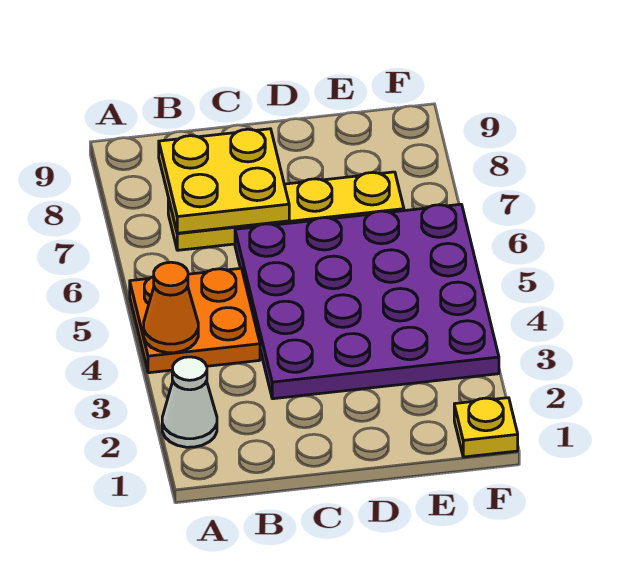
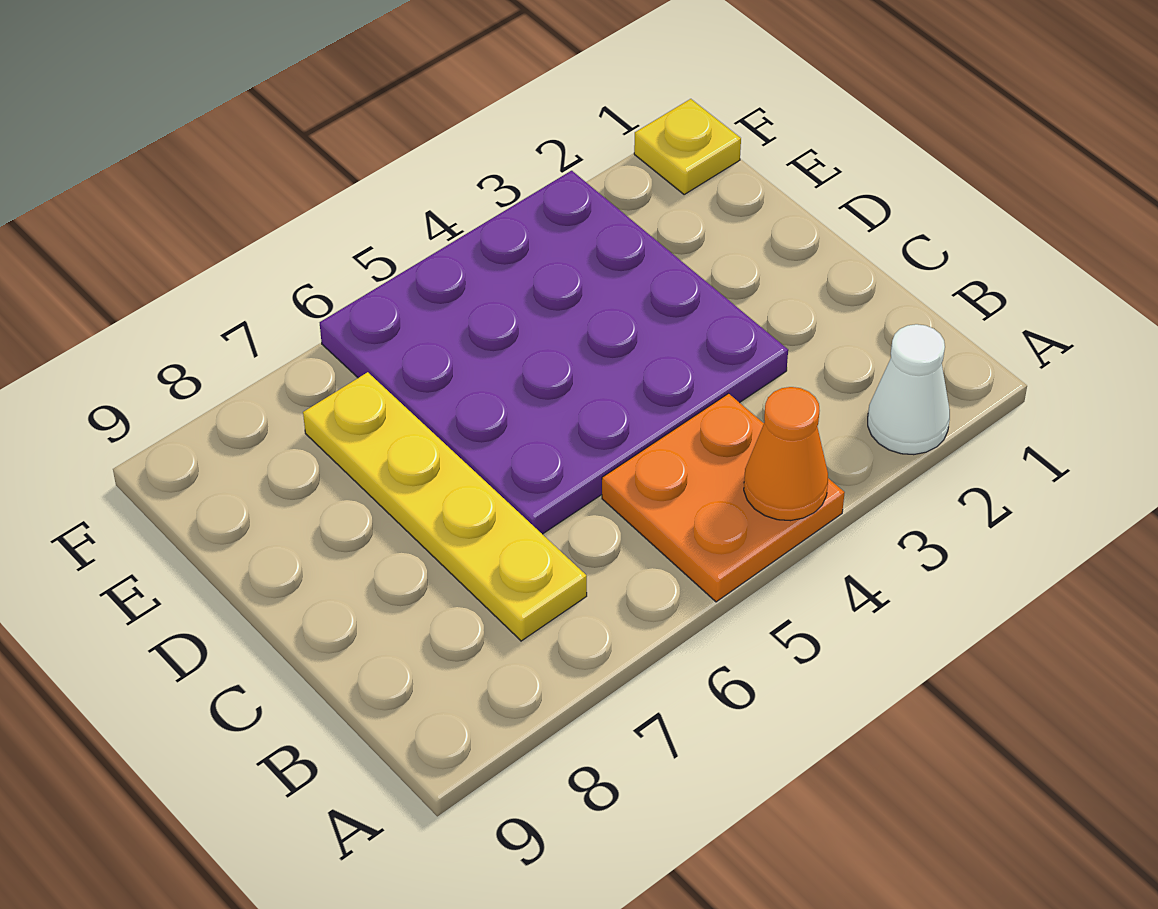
yellow plate B7:C8 level 2 -> none

